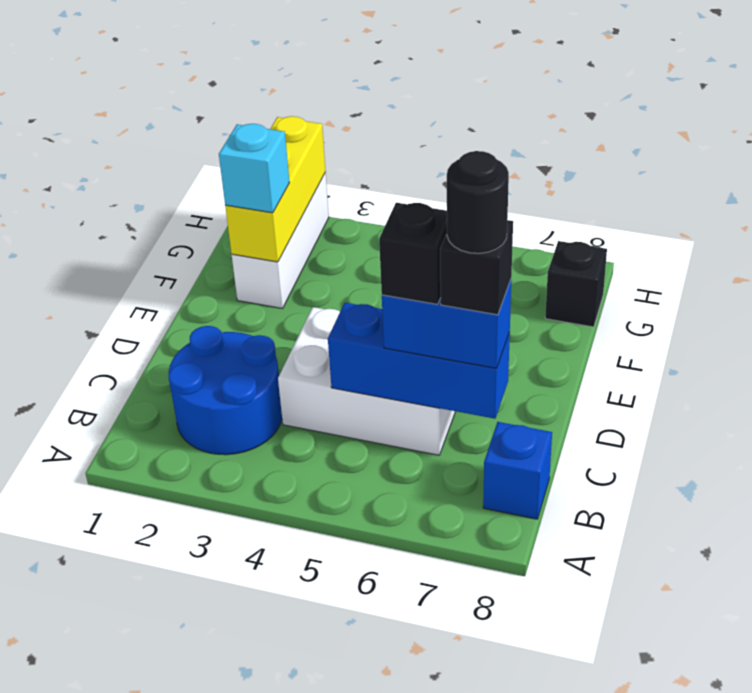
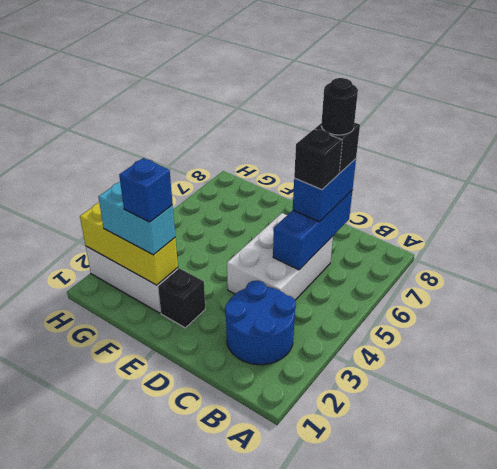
blue brick B8 level 1 -> blue brick F2 level 4
cyan brick F2 level 3 -> cyan brick F2:G2 level 3
black brick G8 level 1 -> black brick E2 level 1

